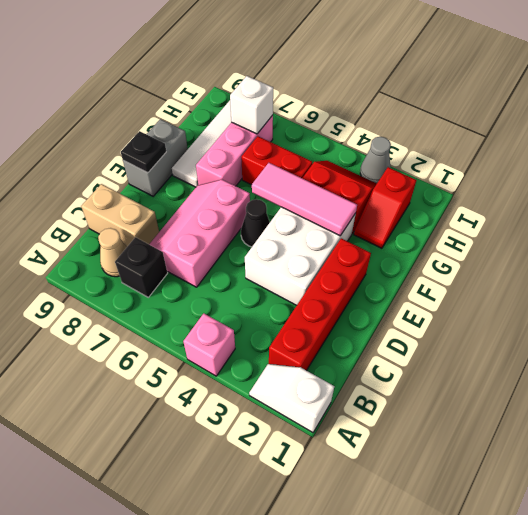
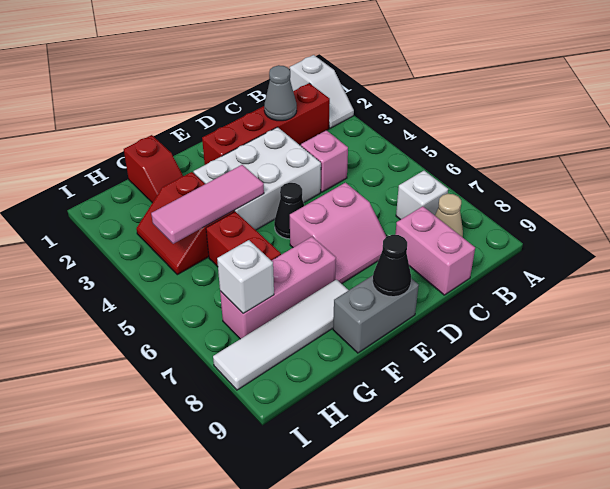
pink brick A4 level 1 -> pink brick C4 level 1
black brick B7 level 1 -> white brick B7 level 1
pink slope C6:E7 level 1 top 6 -> pink slope D6:E7 level 1 top 6
tan brick C8:C9 level 1 -> pink brick C8:C9 level 1
black plate E9 level 2 -> black cone E9 level 2
pink tile F3:F5 level 2 -> pink tile F4:H4 level 2
red slope G2:H2 level 1 top H -> red slope G1:G2 level 1 top 1
grey cone I3 level 1 -> grey cone C2 level 2

